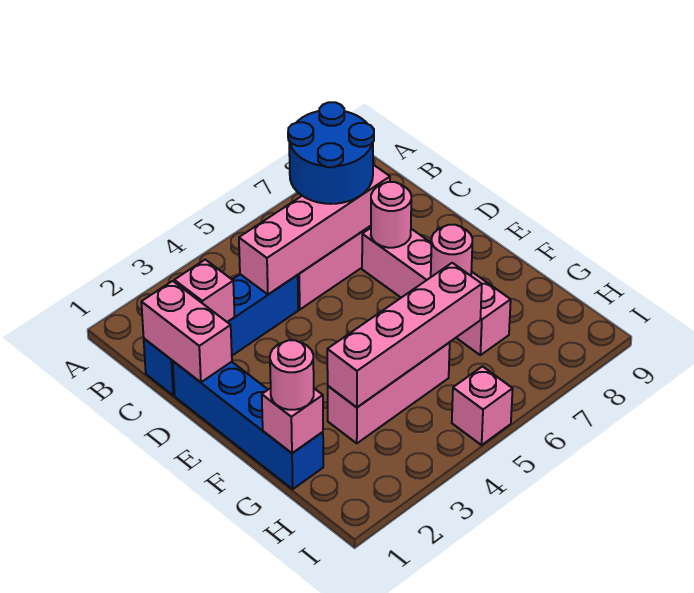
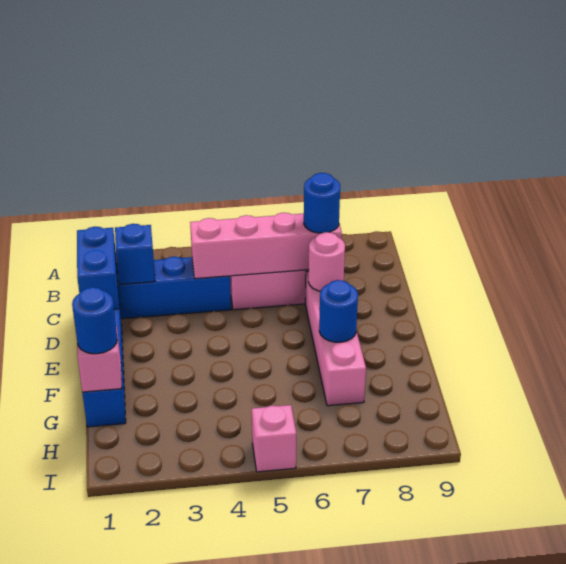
blue round brick B6:C7 level 3 -> blue round brick C7 level 3
pink brick C1:D1 level 2 -> blue brick C1:D1 level 2
pink brick C2 level 2 -> blue brick C2 level 2
pink round brick F7 level 2 -> blue round brick F7 level 2
pink round brick G1 level 3 -> blue round brick G1 level 3
pink brick G3:G5 level 1 -> none
pink brick G3:G6 level 2 -> none

